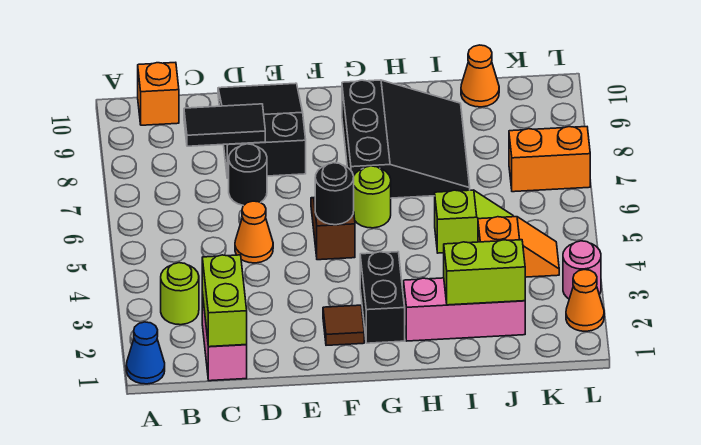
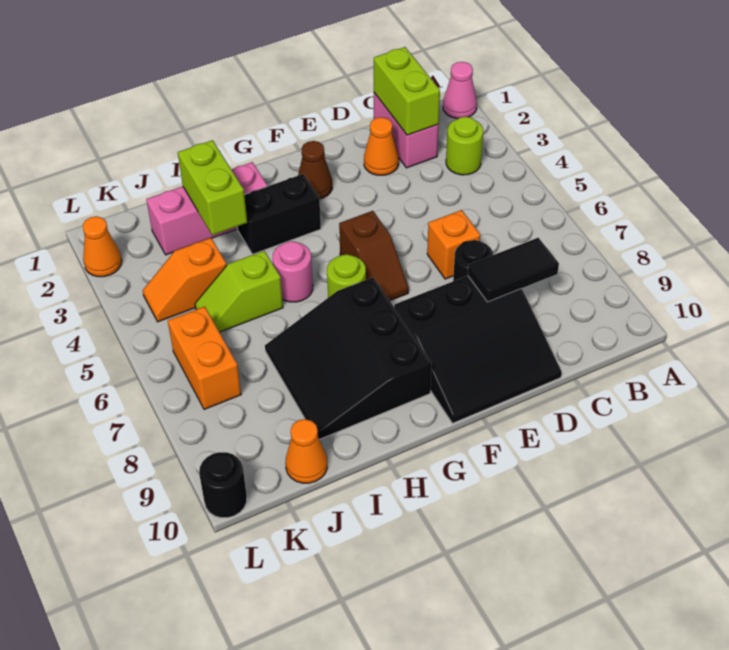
blue cone A1 level 1 -> pink cone A1 level 1
orange brick B10 level 1 -> orange brick D6 level 1
orange cone D5 level 1 -> orange cone D2 level 1
black slope D8:E10 level 1 top 8 -> black slope D8:F10 level 1 top 8
brown tile F2 level 1 -> brown cone F2 level 1
black round brick F5 level 2 -> black round brick L10 level 1
black brick G2:G3 level 1 -> black brick G3:H3 level 1
lime brick I2:J2 level 2 -> lime brick I2:I3 level 2
orange brick K7:L7 level 1 -> orange brick K6:K7 level 1
pink round brick L3 level 1 -> pink round brick H5 level 1

